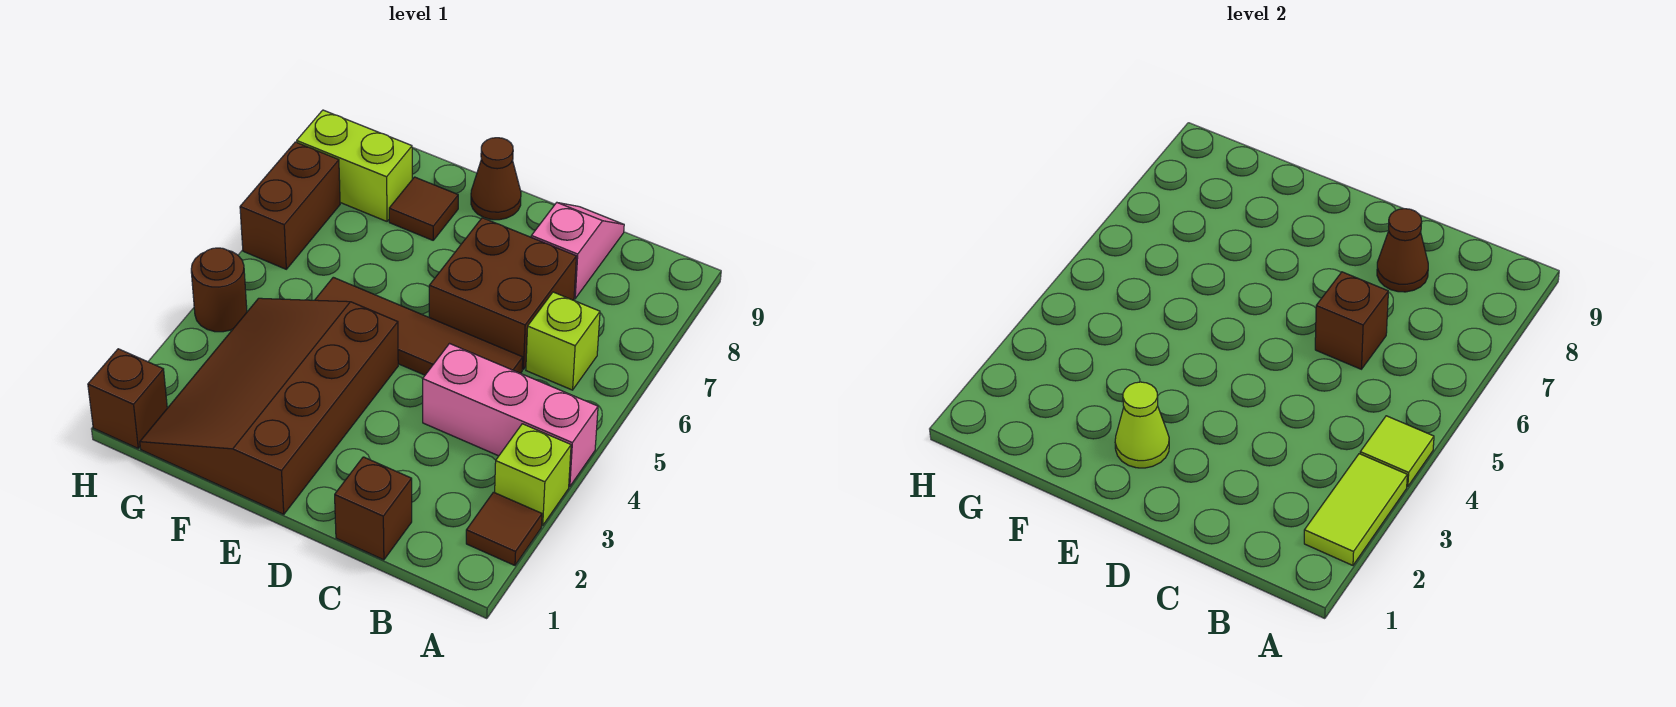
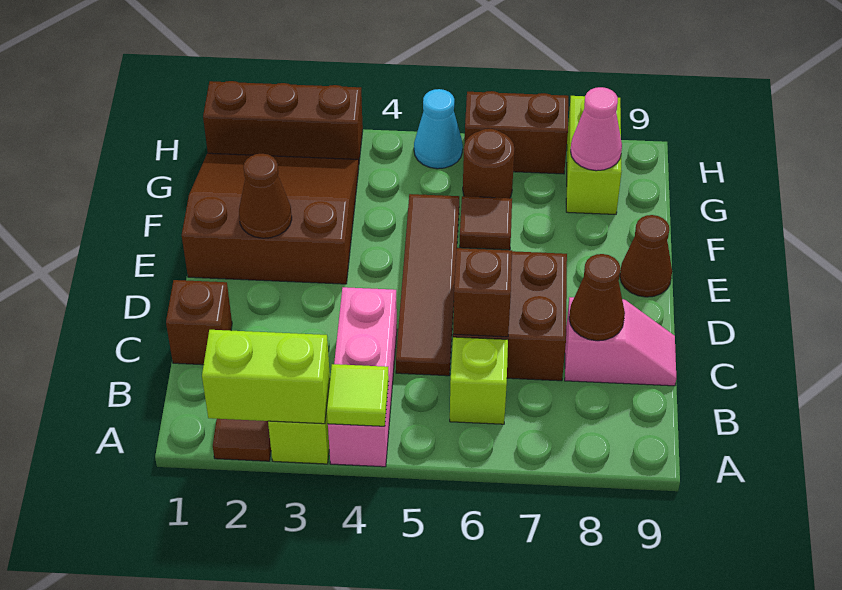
lime tile A2:A3 level 2 -> lime brick A2:A3 level 2
brown slope E1:G4 level 1 top E -> brown slope E1:G3 level 1 top E
lime cone E2 level 2 -> brown cone E2 level 2
brown tile F8 level 1 -> brown tile F6 level 1
none -> pink cone G8 level 2
brown brick H1 level 1 -> brown brick H1:H3 level 1
brown round brick H4 level 1 -> brown round brick G6 level 1
none -> cyan cone H5 level 1

